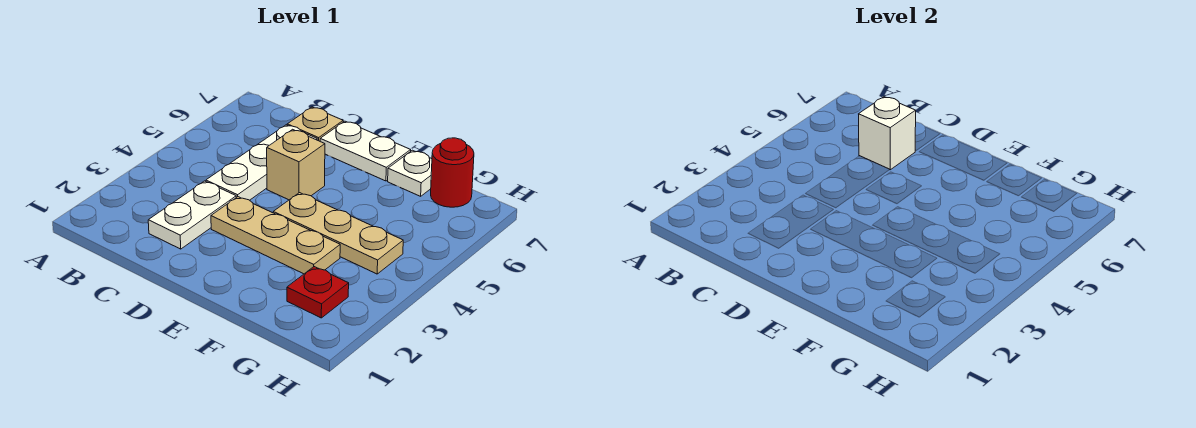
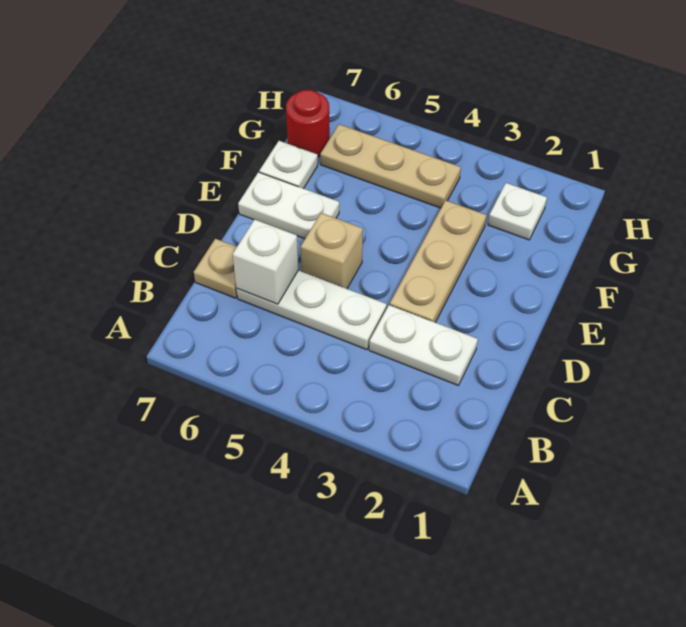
white plate D7:E7 level 1 -> white plate E6:E7 level 1
tan plate E4:G4 level 1 -> tan plate G4:G6 level 1
red plate G2 level 1 -> white plate G2 level 1

